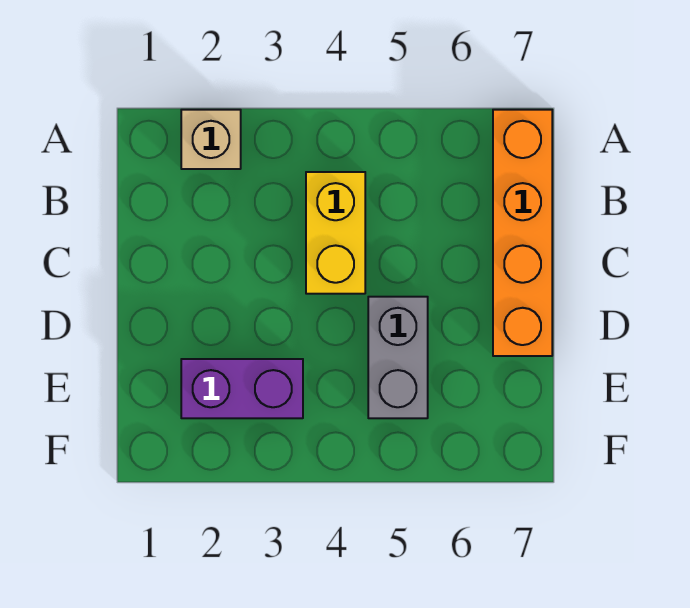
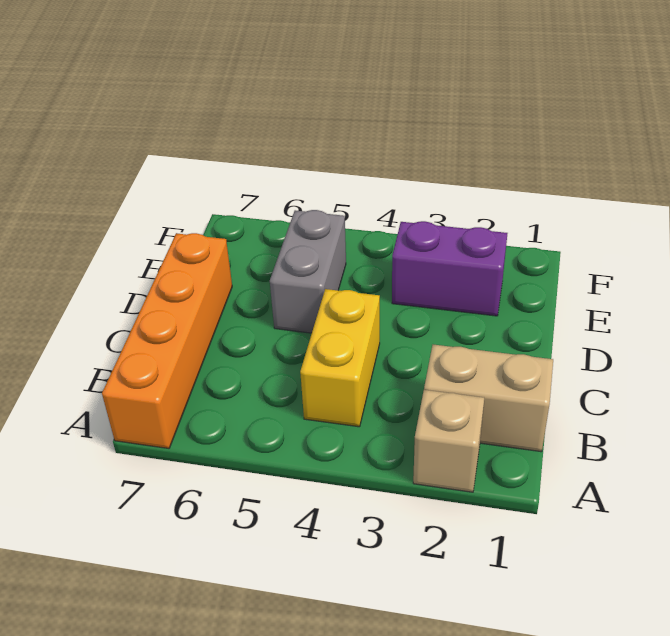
none -> tan brick B1:B2 level 1

